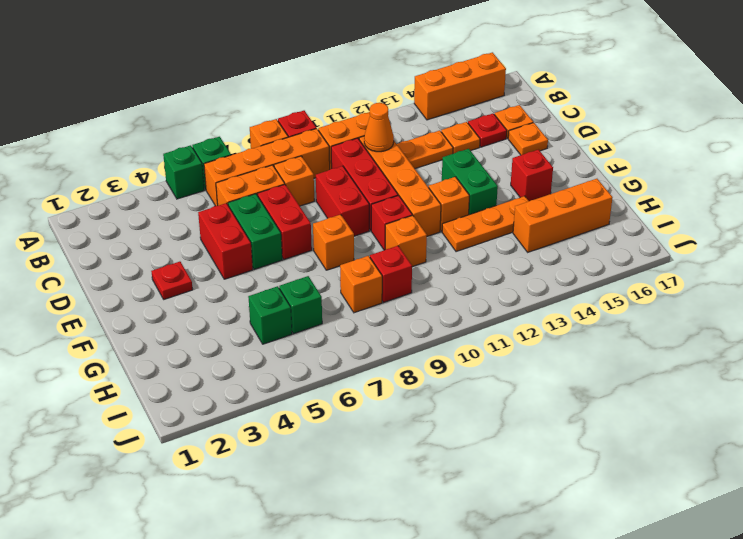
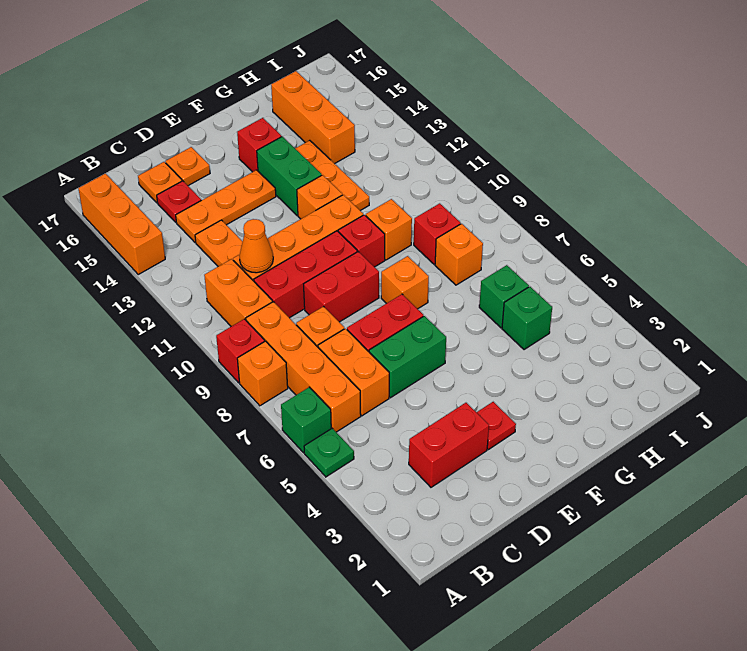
green brick A5 level 1 -> green plate A5 level 1
orange plate C14 level 1 -> orange plate C14:E14 level 1
red brick D5:E5 level 1 -> red brick C3:D3 level 1
green brick E13:F13 level 1 -> green brick F13:F14 level 1

